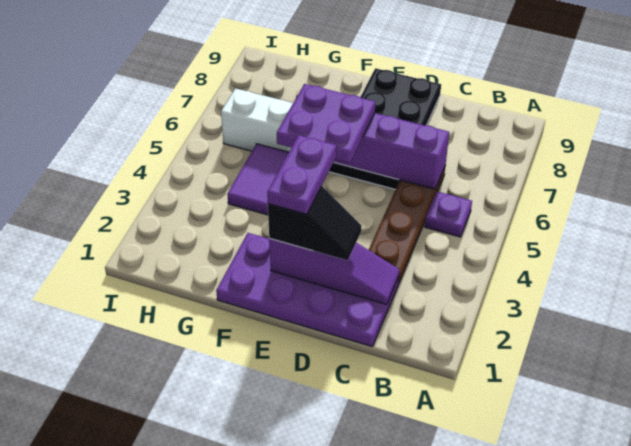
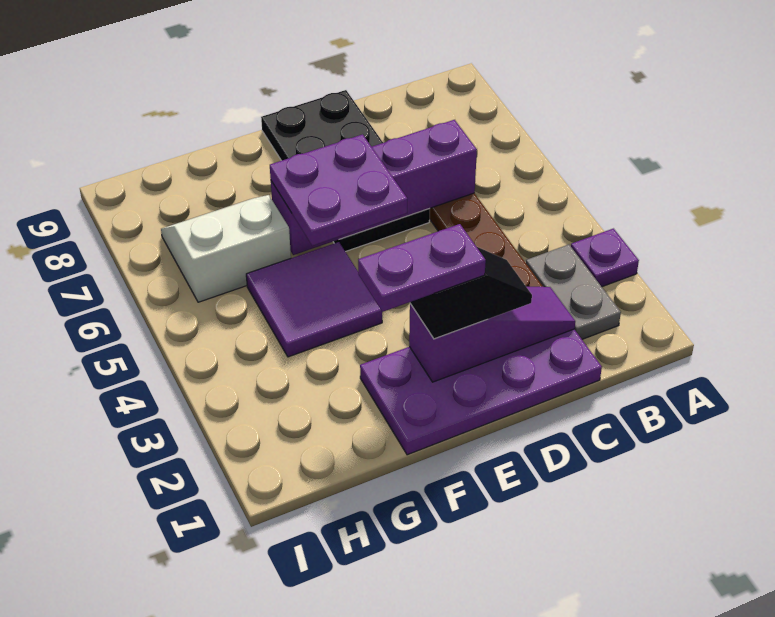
none -> grey plate B2:B3 level 1
purple plate B5 level 1 -> purple plate A3 level 1
purple plate E2:E3 level 4 -> purple plate E2:F2 level 4

